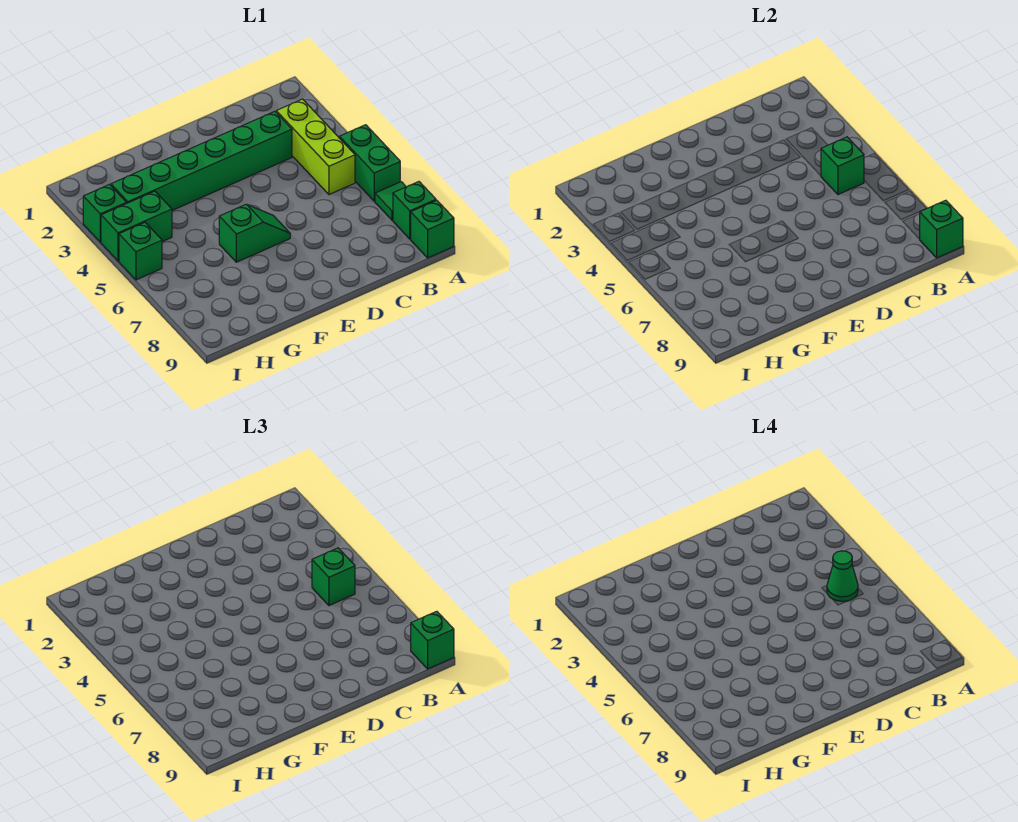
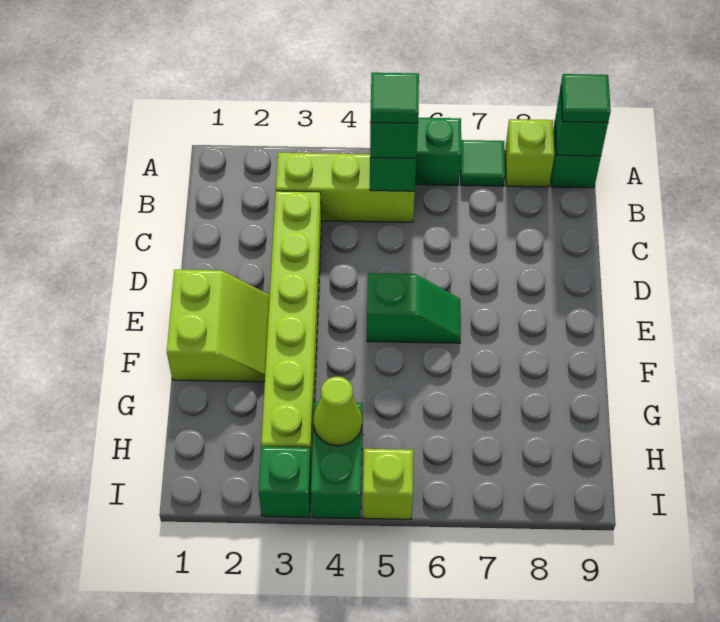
green brick A8 level 1 -> lime brick A8 level 1
green brick A9 level 3 -> green tile A9 level 3
green cone B5 level 4 -> green tile B5 level 4
green brick C3:H3 level 1 -> lime brick C3:H3 level 1
none -> lime slope E1:F2 level 1 top 1
green slope E6:F6 level 1 top F -> green slope E5:E6 level 1 top 5
none -> lime cone H4 level 2
green brick I5 level 1 -> lime brick I5 level 1

